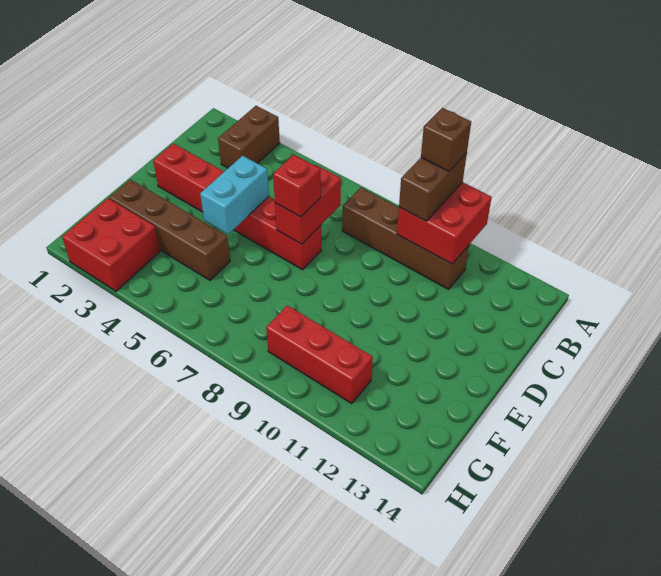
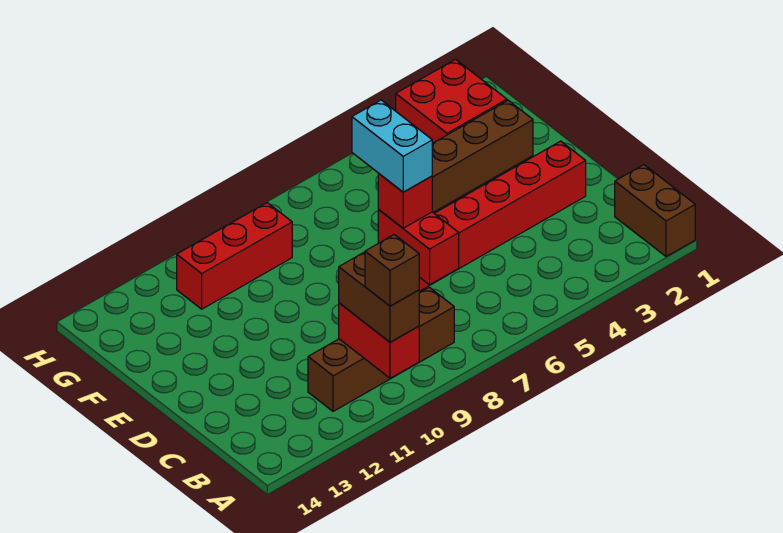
brown brick A3:B3 level 1 -> brown brick A1:B1 level 1
red brick A10:B11 level 2 -> red brick A10:B10 level 2
cyan brick D5:E5 level 2 -> cyan brick D7:E7 level 4

